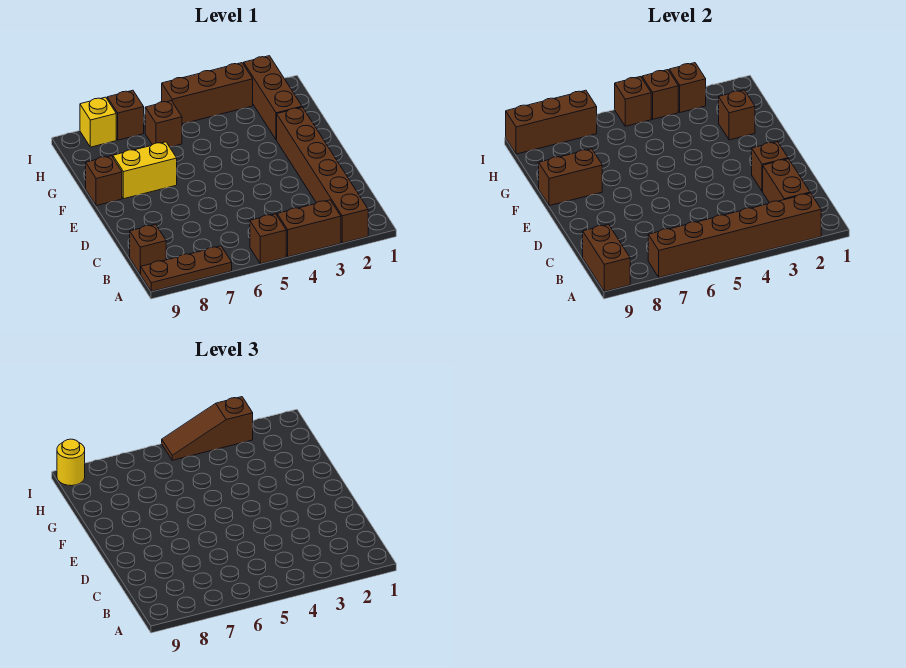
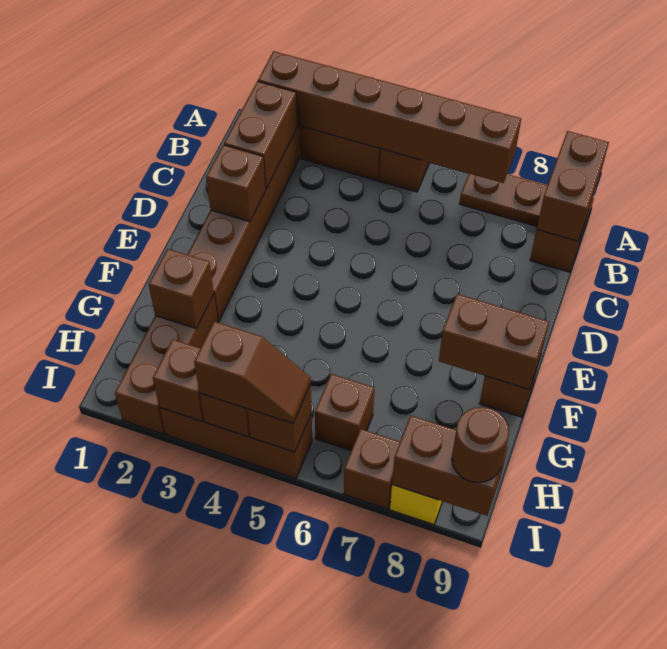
yellow brick F7:F8 level 1 -> none
brown slope I3:I5 level 3 top 3 -> brown slope I4:I5 level 3 top 4
brown brick I7:I9 level 2 -> brown brick I8:I9 level 2
yellow round brick I9 level 3 -> brown round brick I9 level 3

